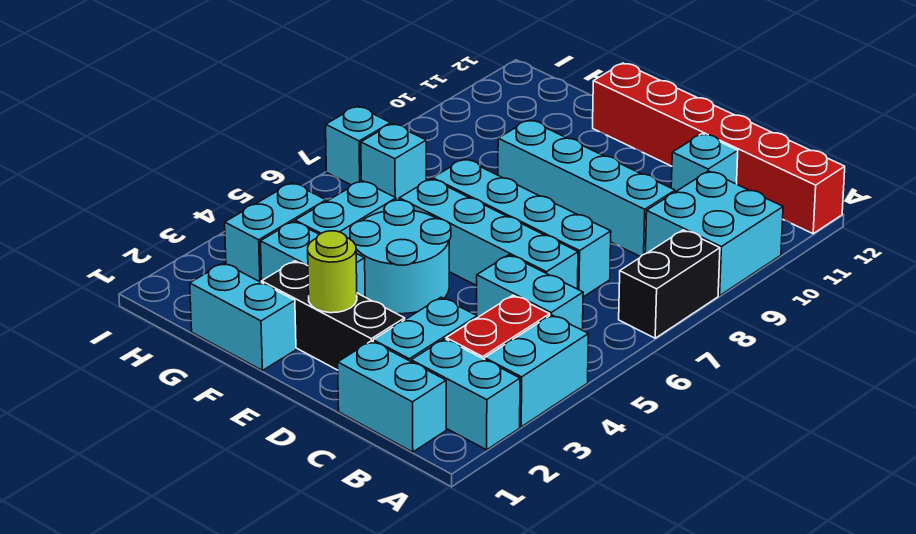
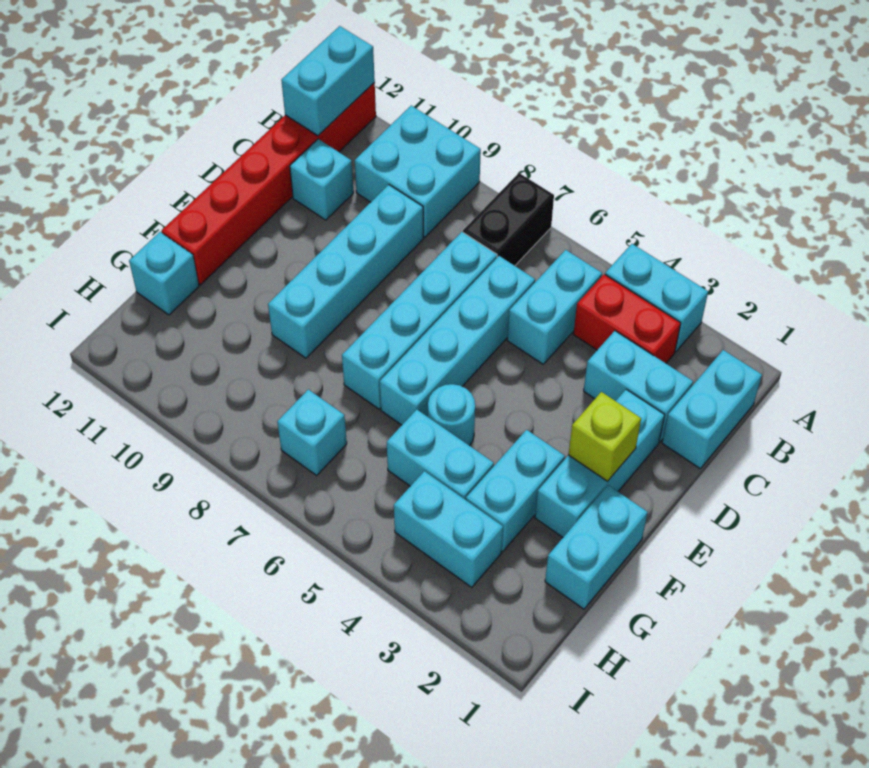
cyan brick A2:B2 level 1 -> cyan brick A12:B12 level 2
black brick A7:A8 level 1 -> black brick A7:B7 level 1
black brick D2:F2 level 1 -> cyan brick D2:F2 level 1
lime round brick E2 level 2 -> lime brick E2 level 2
cyan round brick E4:F5 level 1 -> cyan round brick F5 level 1
cyan brick I7 level 1 -> cyan brick G12 level 1

